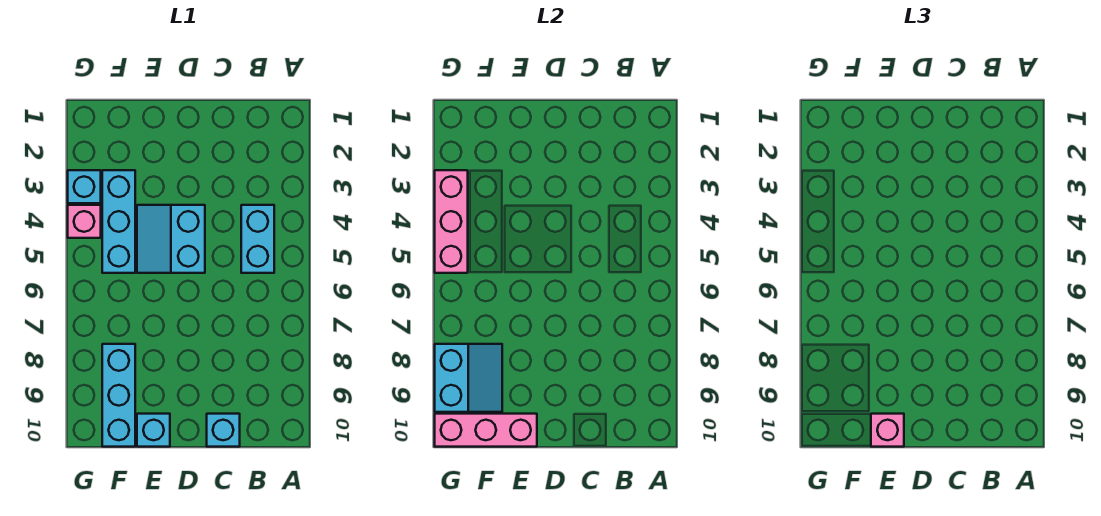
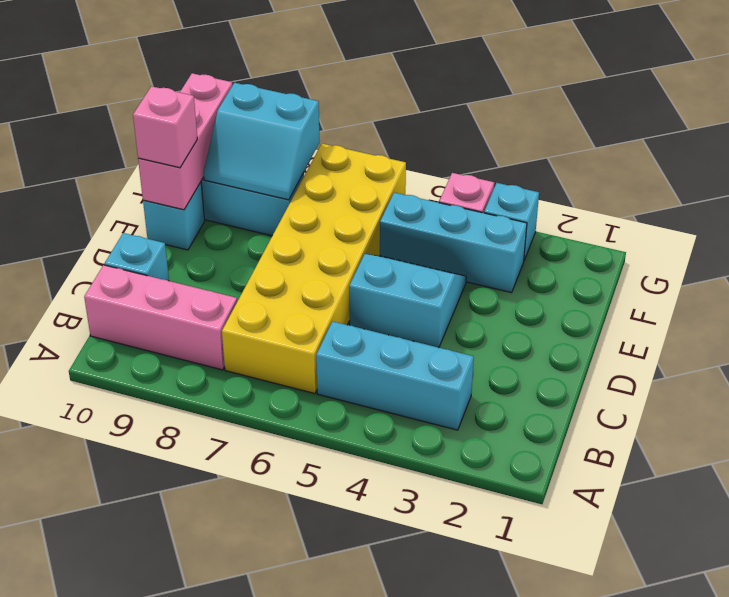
cyan brick B4:B5 level 1 -> cyan brick B3:B5 level 1
none -> yellow brick B6:G7 level 1
pink brick G3:G5 level 2 -> pink brick B8:B10 level 1

